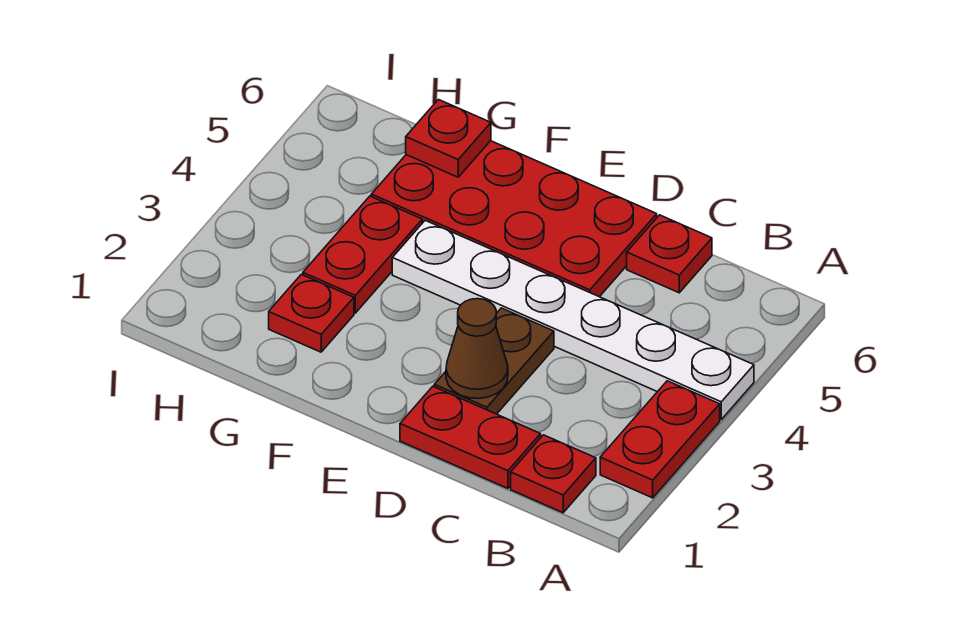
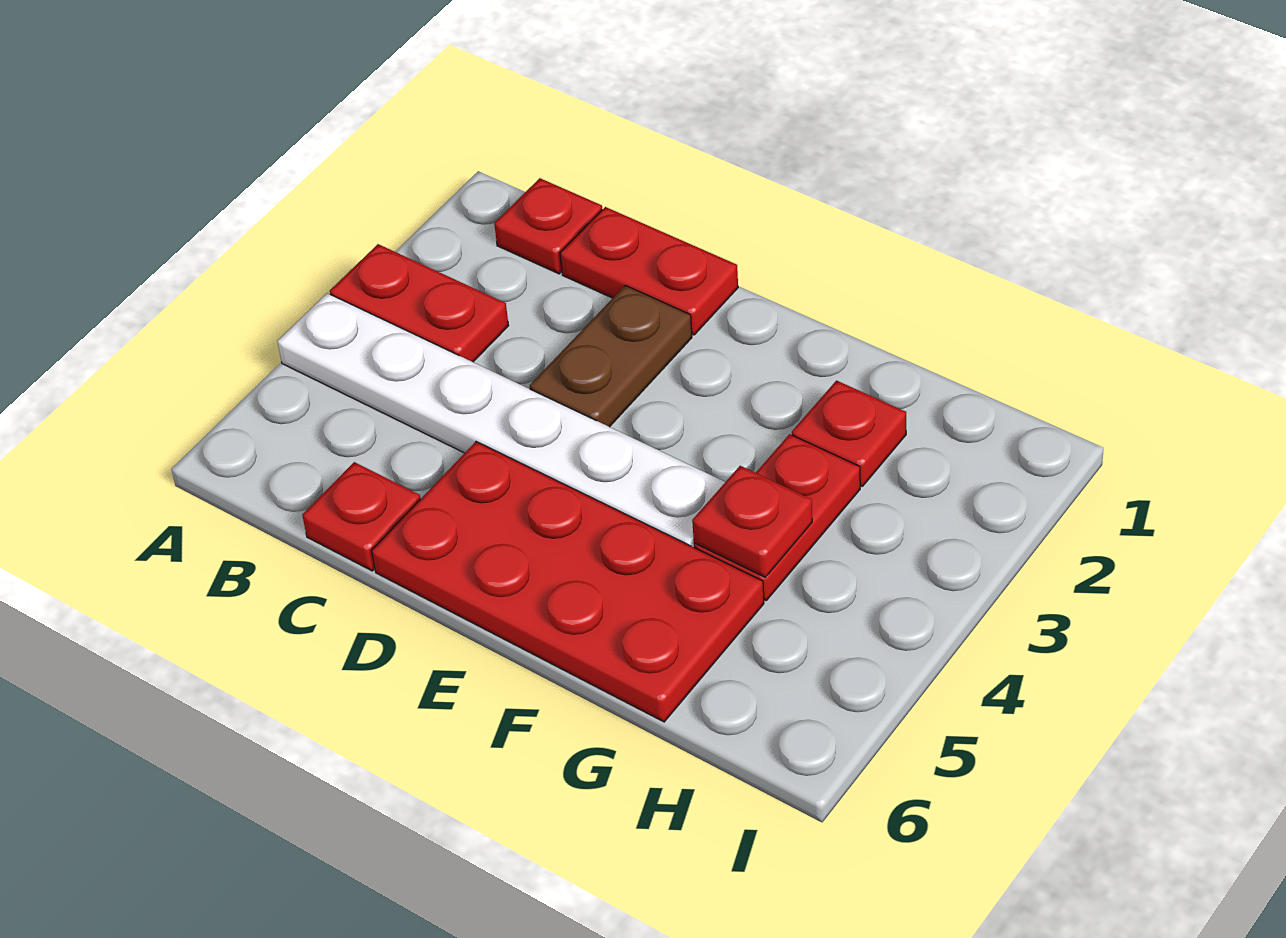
red plate A2:A3 level 1 -> red plate A3:B3 level 1
brown cone D2 level 2 -> none
red plate G6 level 2 -> red plate G4 level 2

